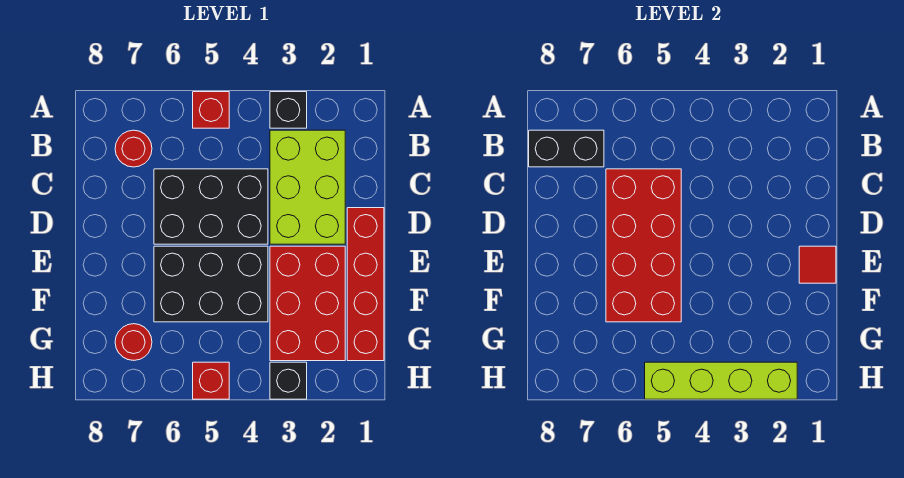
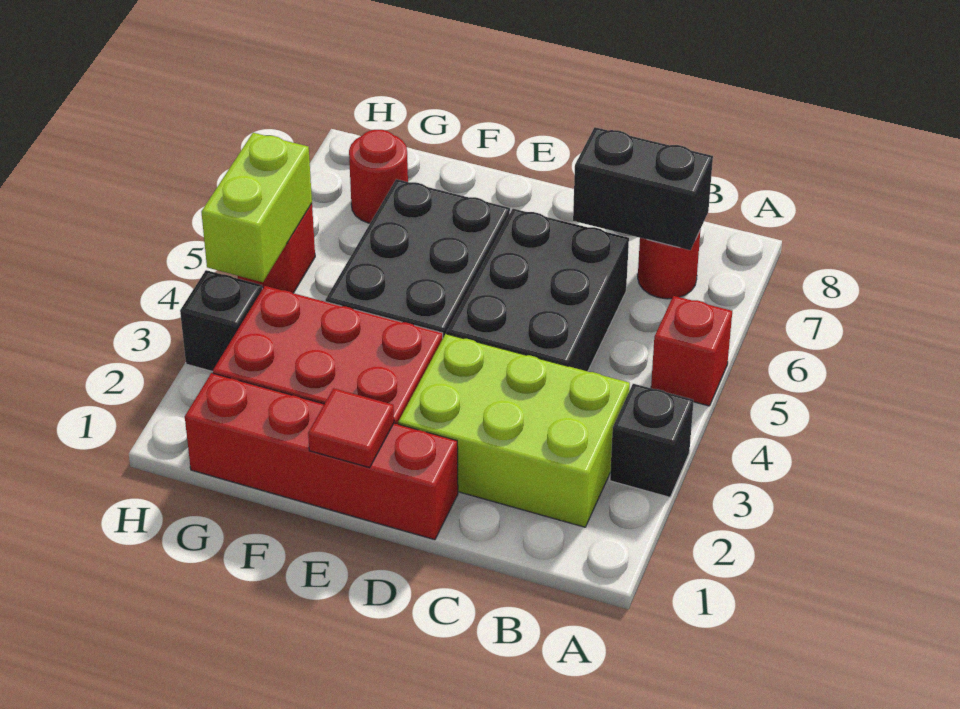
black brick B7:B8 level 2 -> black brick B7:C7 level 2
red brick C5:F6 level 2 -> none
lime brick H2:H5 level 2 -> lime brick H4:H5 level 2

